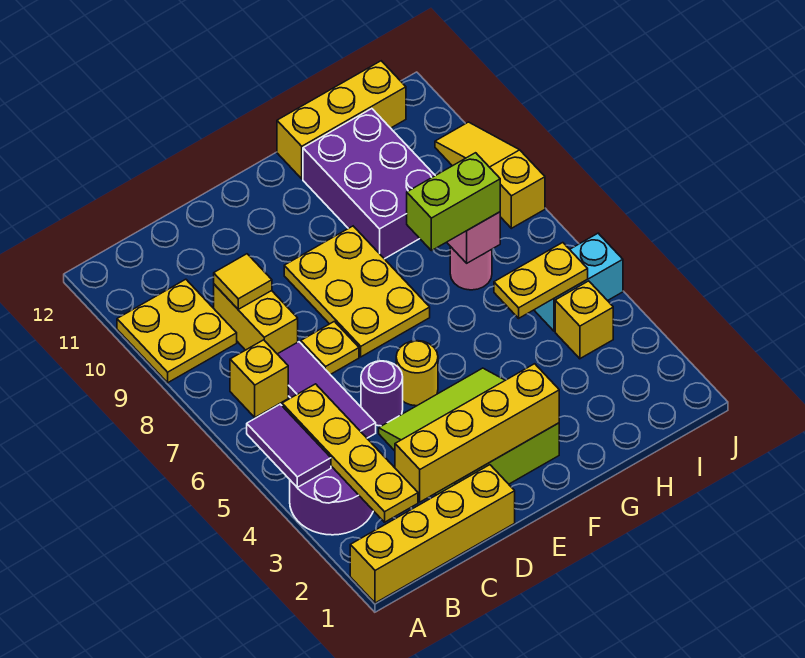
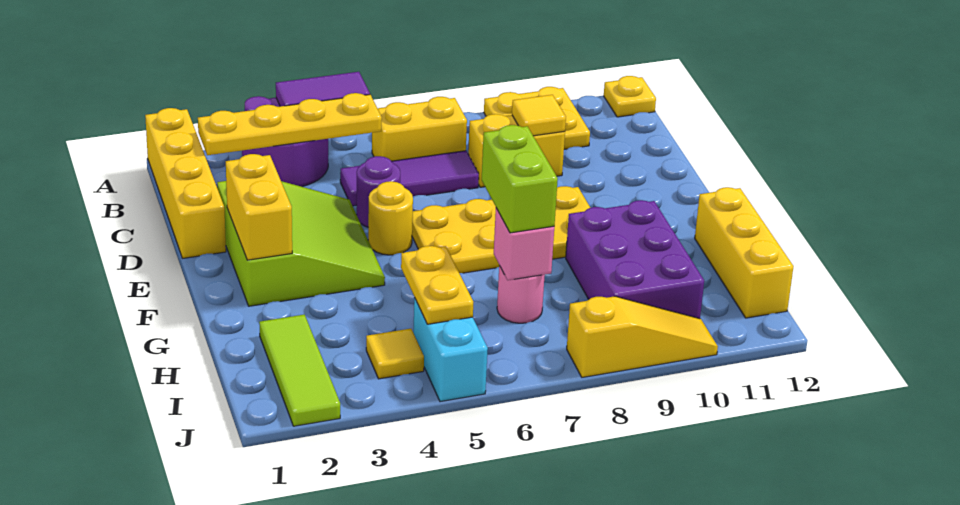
yellow brick B7 level 1 -> yellow brick B6:B7 level 1
yellow brick C2:F2 level 2 -> yellow brick E2:F2 level 2
yellow plate D7 level 1 -> yellow plate A12 level 1
yellow plate E7:F9 level 1 -> yellow plate E6:F9 level 1
purple brick G9:H11 level 1 -> purple brick G9:I10 level 1
none -> lime tile H2:J2 level 1
yellow brick I4 level 1 -> yellow tile I4 level 1

